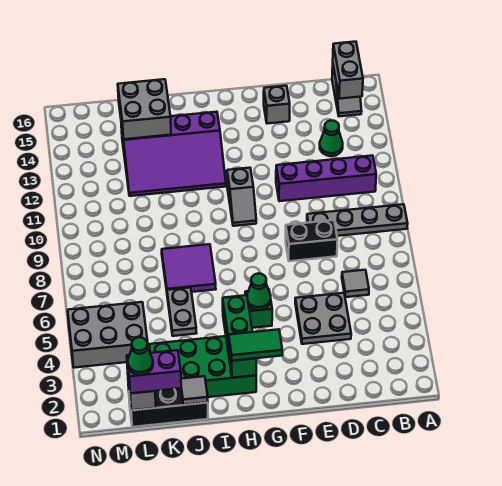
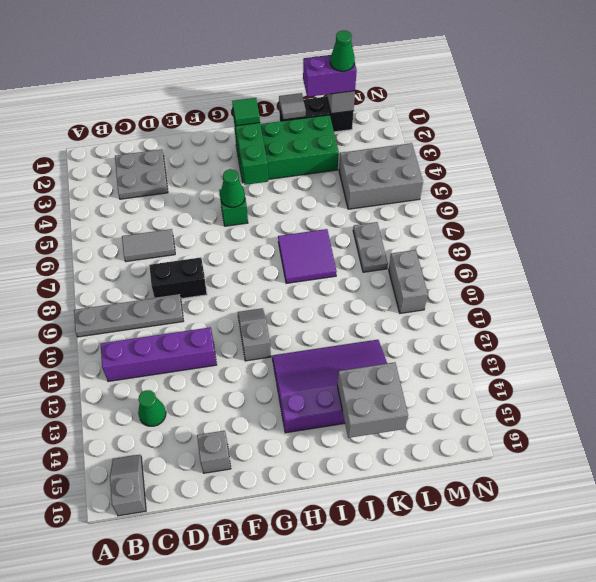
grey brick B15:B16 level 2 -> grey brick M9:M10 level 1
grey tile C6 level 1 -> grey tile C6:D6 level 1
grey plate D4:E5 level 1 -> grey plate C2:D3 level 1
green tile G2:H2 level 3 -> green tile H2 level 3
grey plate J5:J6 level 1 -> grey plate L7:L8 level 1

